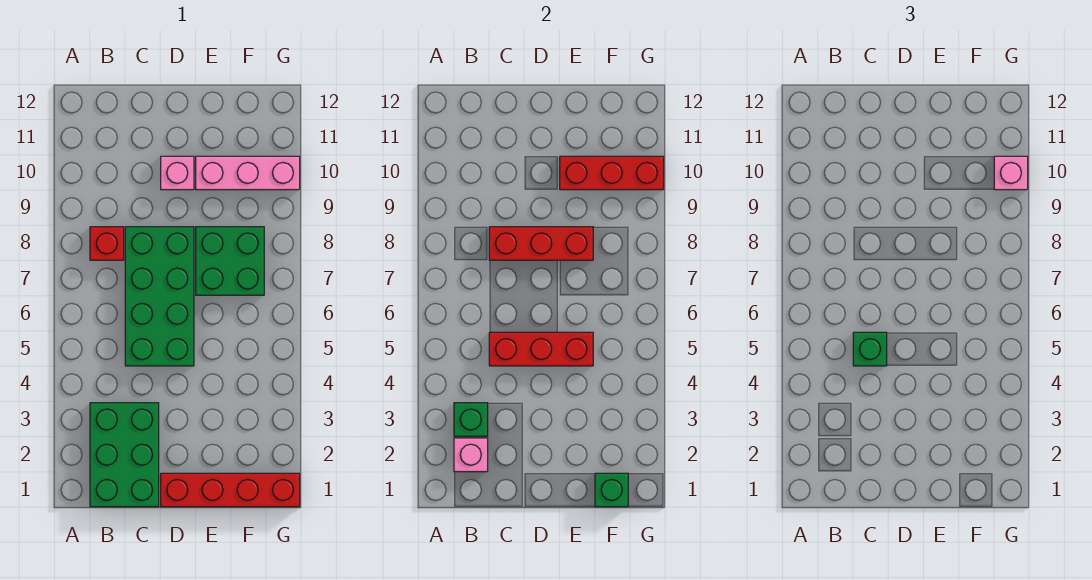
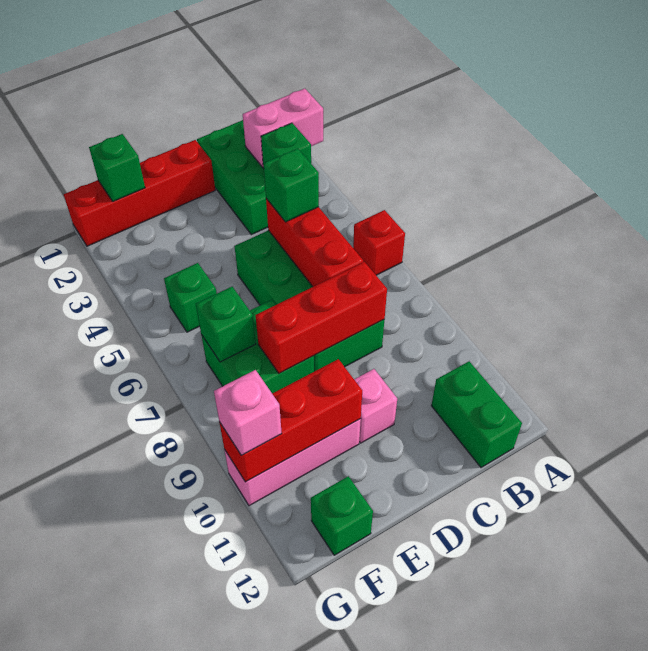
pink brick B2 level 2 -> pink brick A2:B2 level 2
red brick B8 level 1 -> red brick A6 level 1
none -> green brick B11:B12 level 1
red brick C5:E5 level 2 -> red brick C5:C7 level 2
none -> green brick F5 level 1
none -> green brick F7 level 2
none -> green brick F12 level 1

